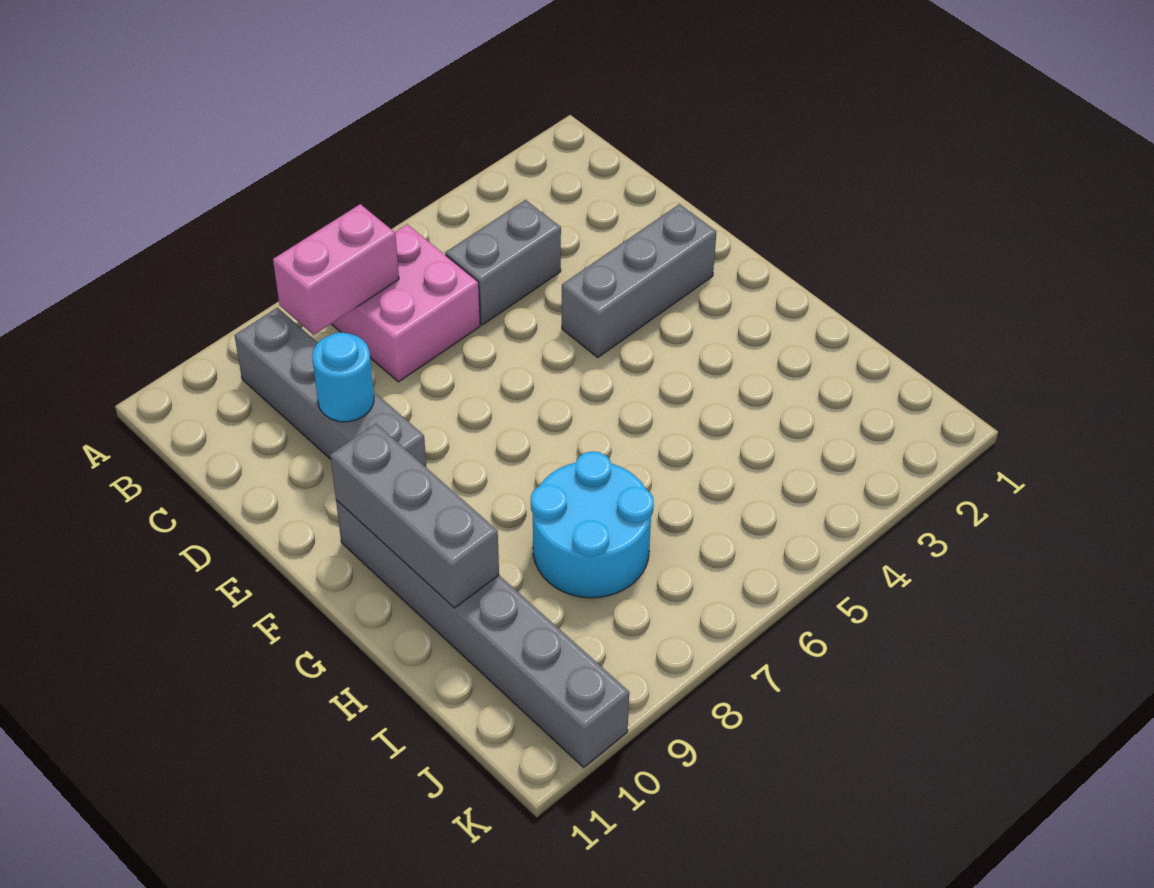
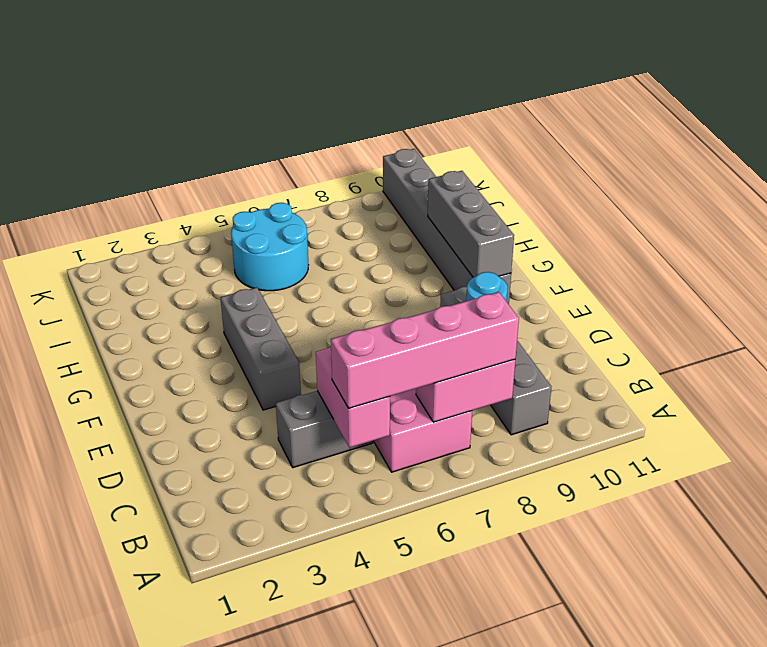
none -> pink brick B5:C5 level 2
none -> pink brick B5:B8 level 3
grey brick E2:E4 level 1 -> grey brick E4:G4 level 1
cyan round brick H7:I8 level 1 -> cyan round brick I5:J6 level 1

